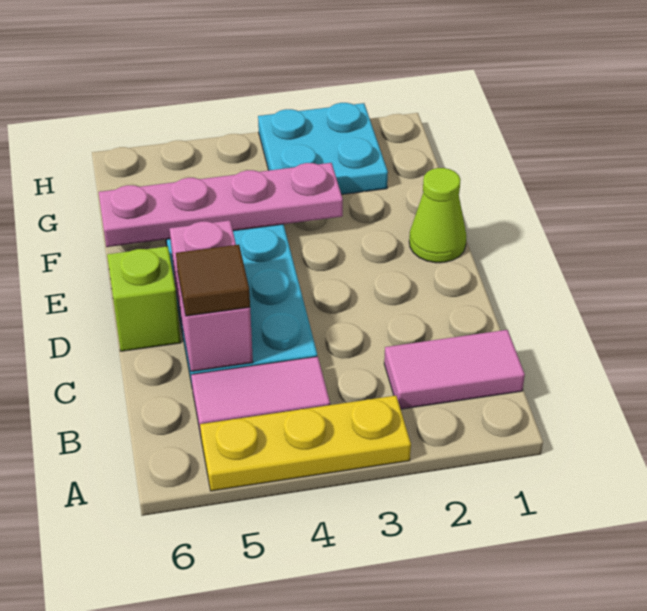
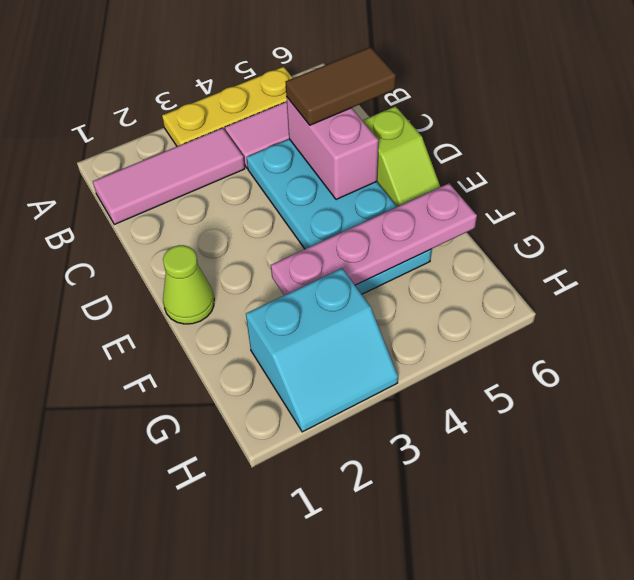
pink tile B1:B2 level 1 -> pink tile B1:B3 level 1
brown tile C5 level 3 -> brown tile C5:C6 level 3
cyan plate G2:H3 level 1 -> cyan slope G2:H3 level 1 top G

